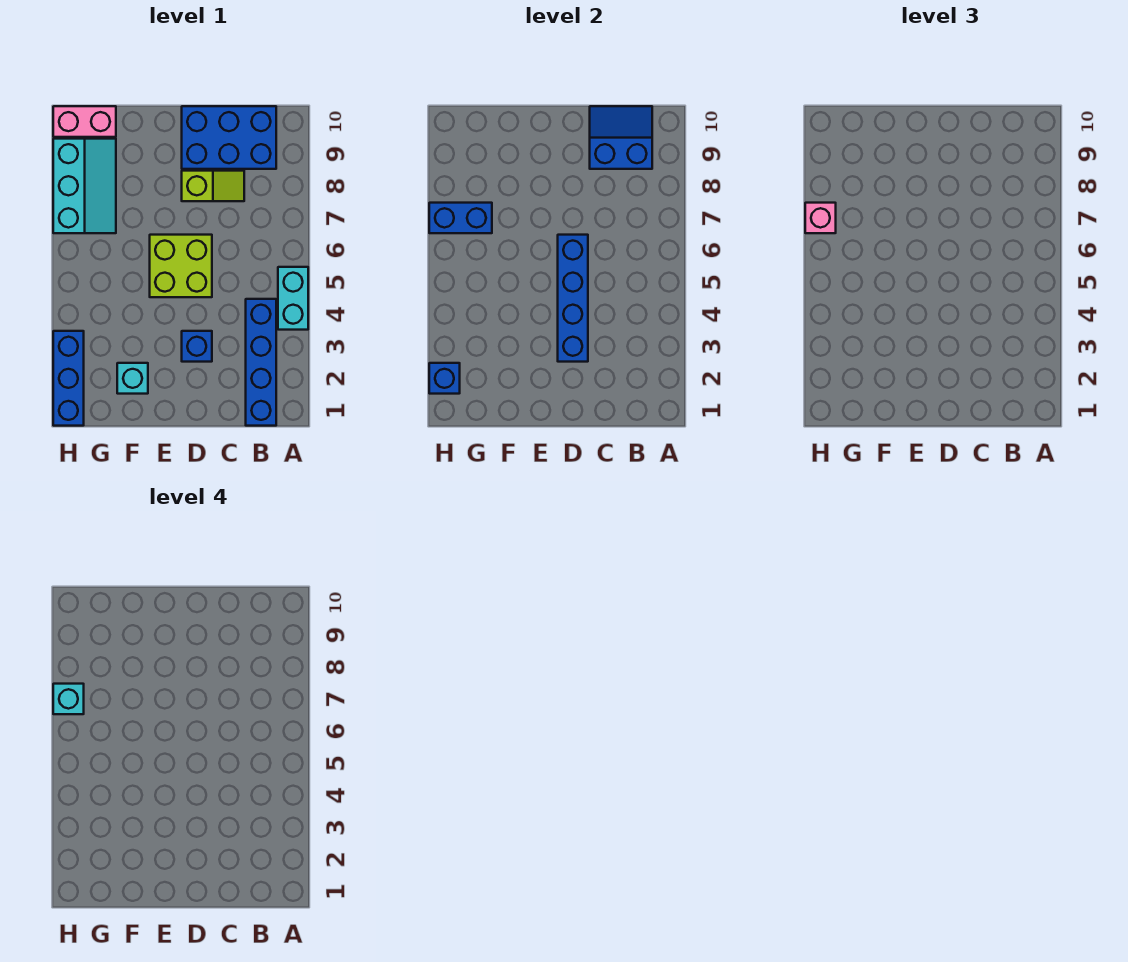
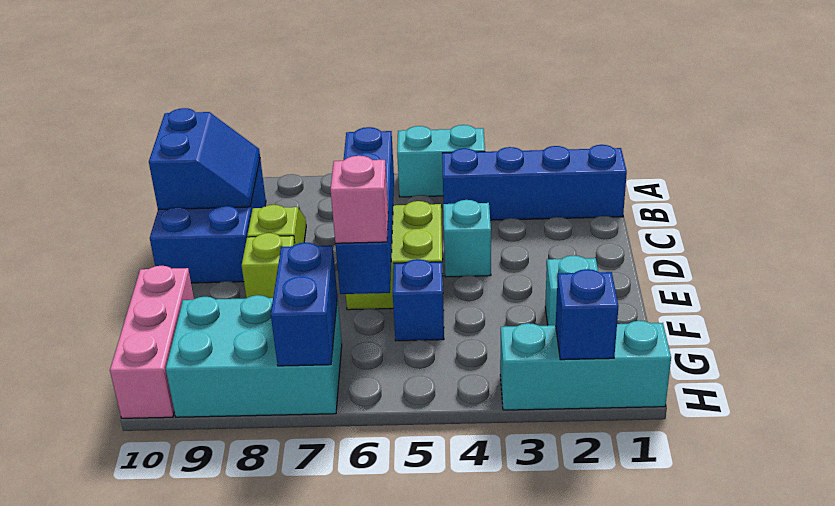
blue slope B9:C10 level 2 top 9 -> blue slope B9:C10 level 2 top 10
blue brick D3 level 1 -> blue brick F5 level 1
blue brick D3:D6 level 2 -> blue brick C6:F6 level 2
none -> lime brick E8 level 1
cyan slope G7:H9 level 1 top H -> cyan brick G7:H9 level 1
pink brick G10:H10 level 1 -> pink brick F10:H10 level 1
blue brick H1:H3 level 1 -> cyan brick H1:H3 level 1
pink brick H7 level 3 -> pink brick F6 level 3
cyan brick H7 level 4 -> cyan brick D4 level 1

